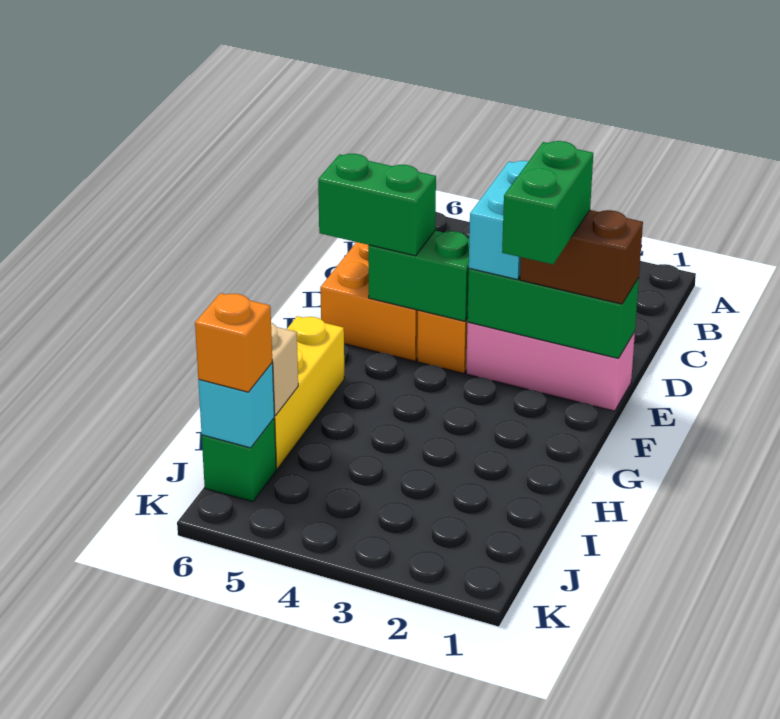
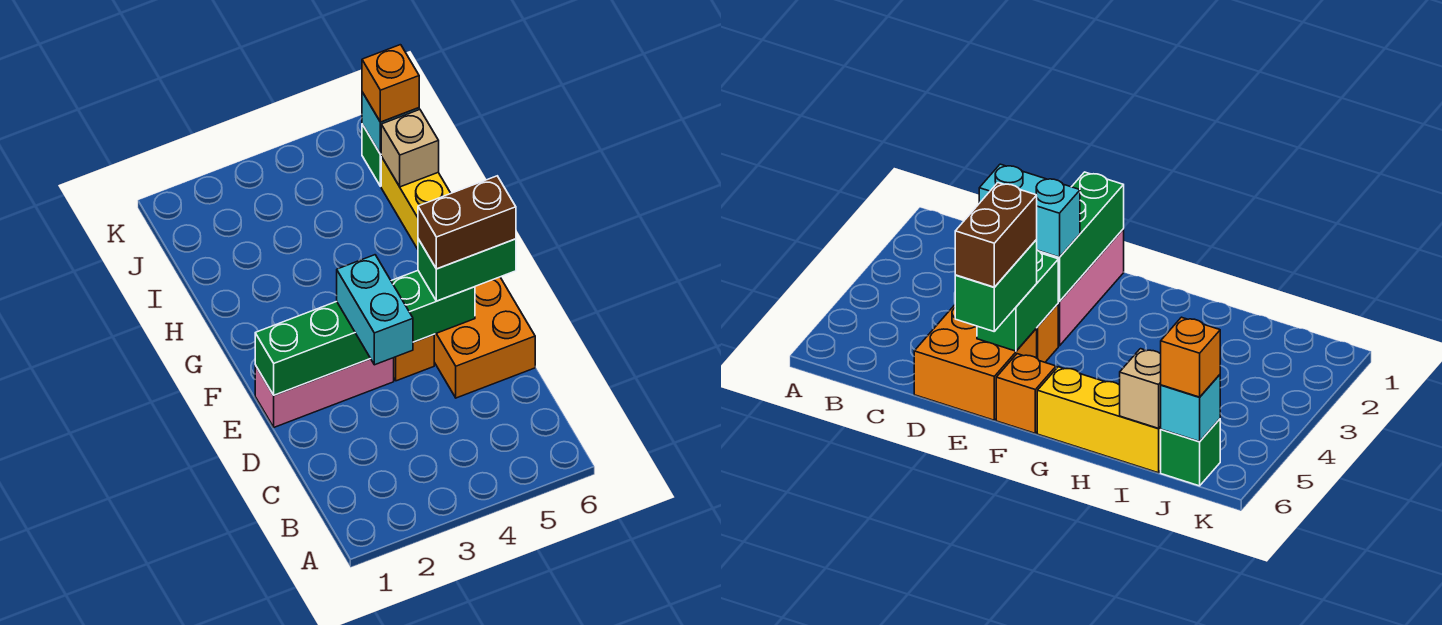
brown brick E1:E2 level 3 -> brown brick E5:E6 level 4
green brick E2:F2 level 4 -> none
none -> orange brick F6 level 1

